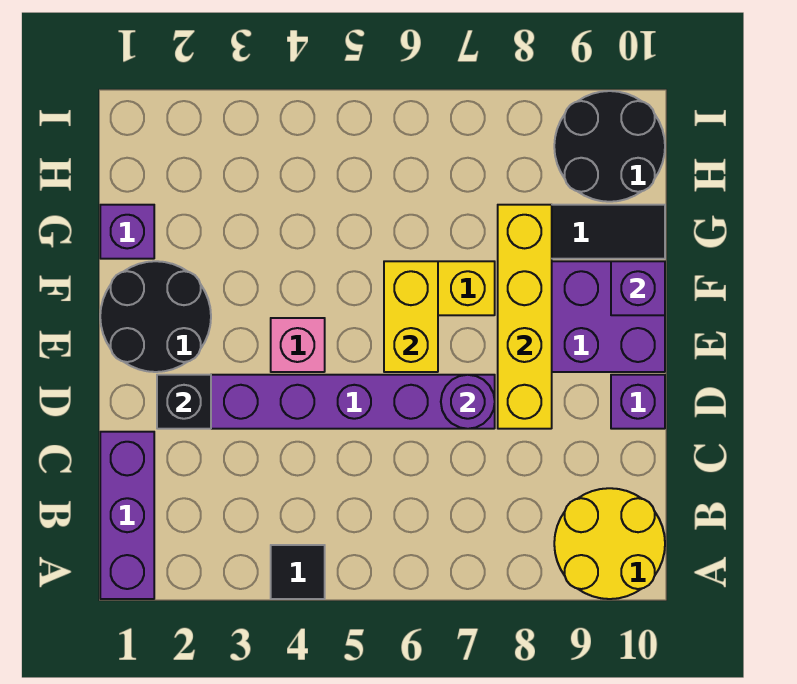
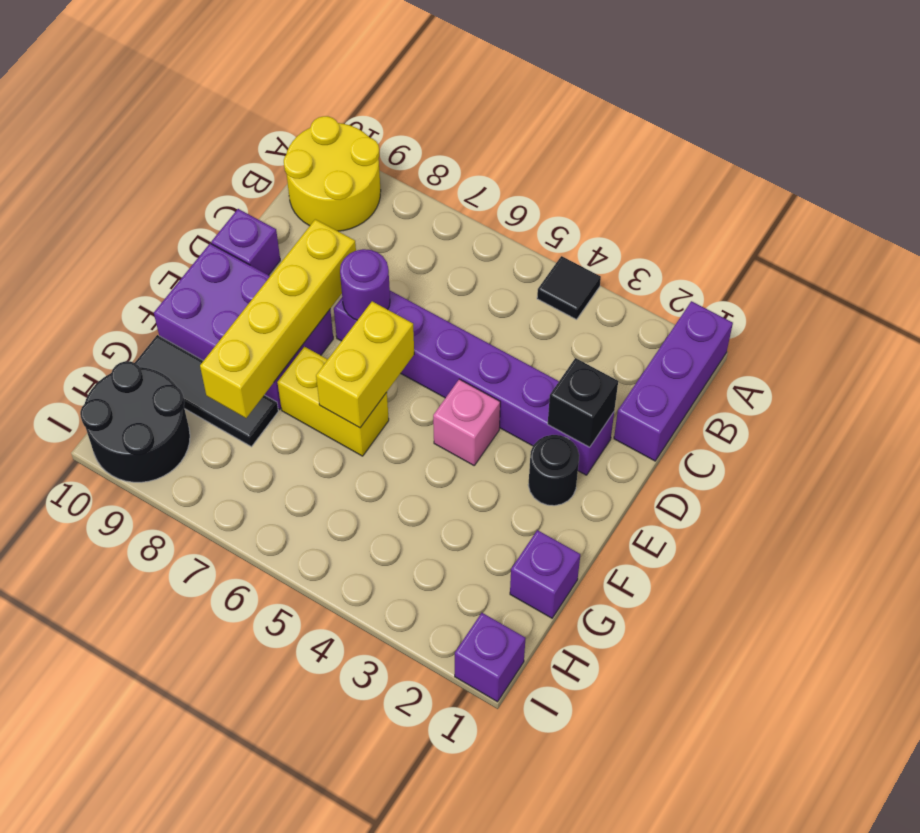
black round brick E1:F2 level 1 -> black round brick E2 level 1
purple brick F10 level 2 -> purple brick I1 level 1

